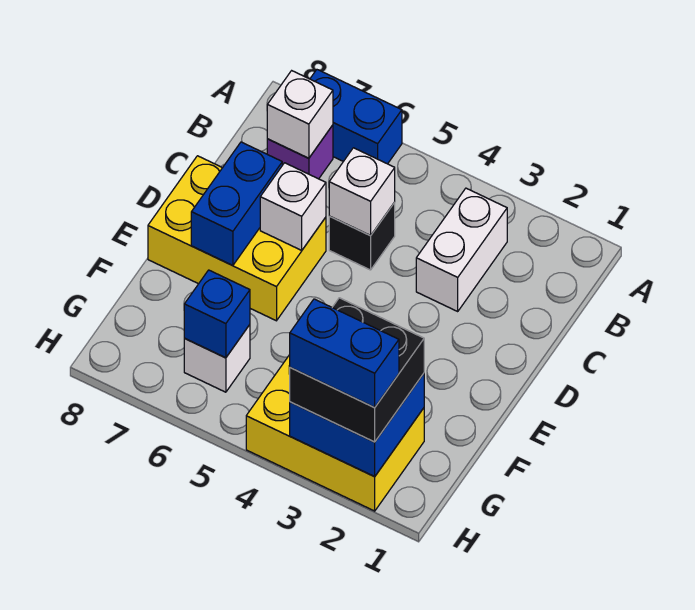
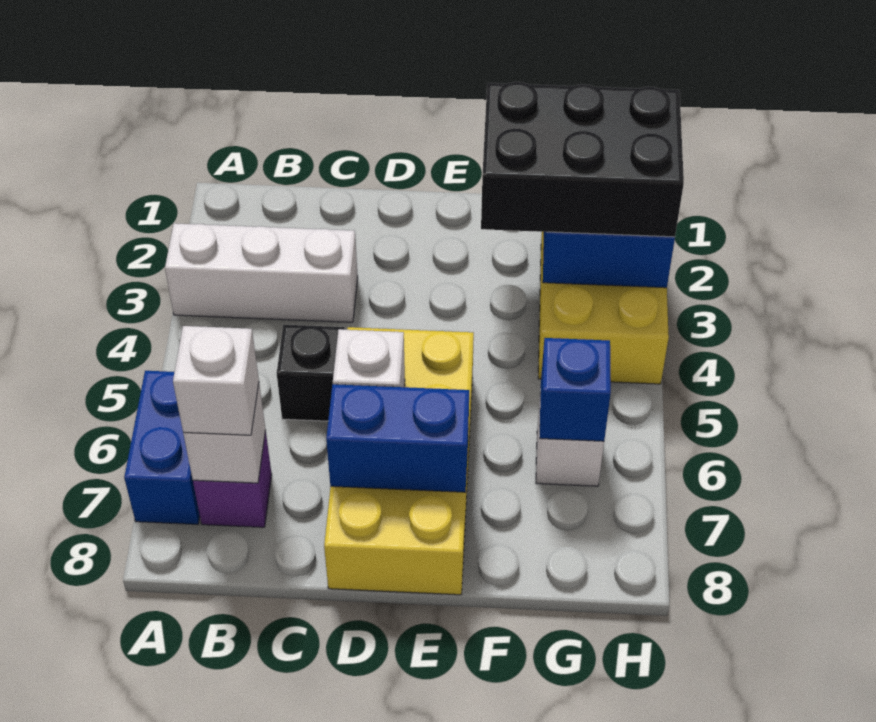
white brick B3:C3 level 1 -> white brick A3:C3 level 1
white brick C5 level 2 -> white brick B7 level 3
yellow brick D6:E8 level 1 -> yellow brick D5:E8 level 1
black brick G2:H3 level 3 -> black brick F2:H3 level 3
blue brick H2:H3 level 4 -> none

